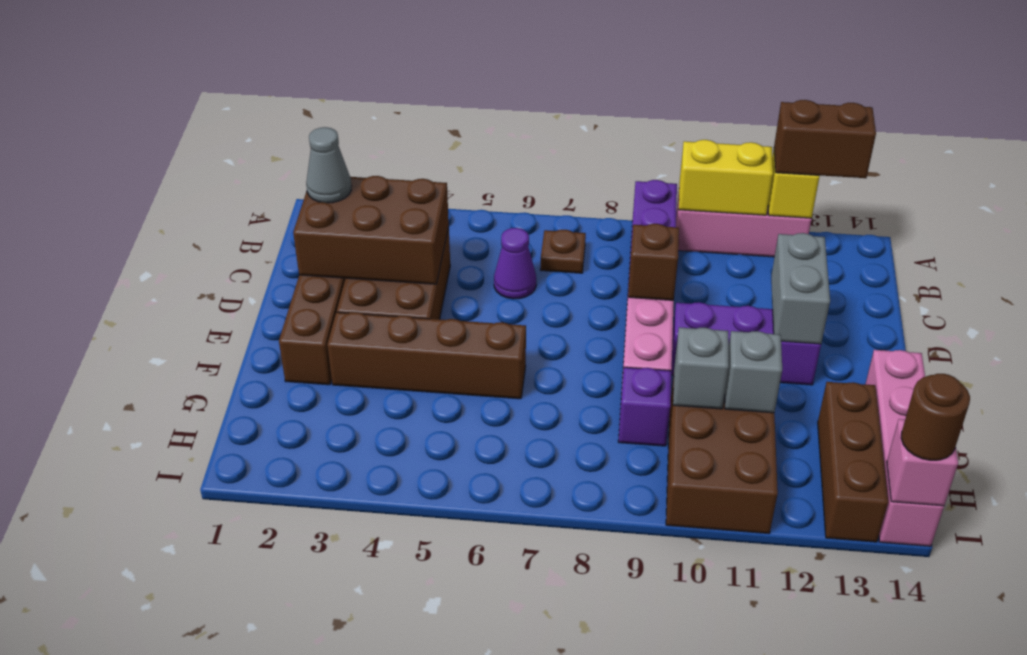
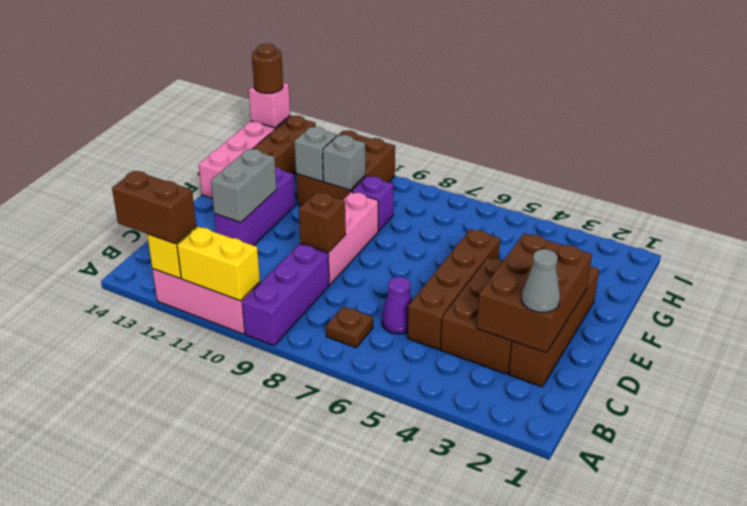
brown brick C2:D4 level 2 -> brown brick C2:E3 level 2
purple brick E10:E12 level 1 -> purple brick D12:F12 level 1
brown brick F3:F6 level 1 -> brown brick C5:F5 level 1

